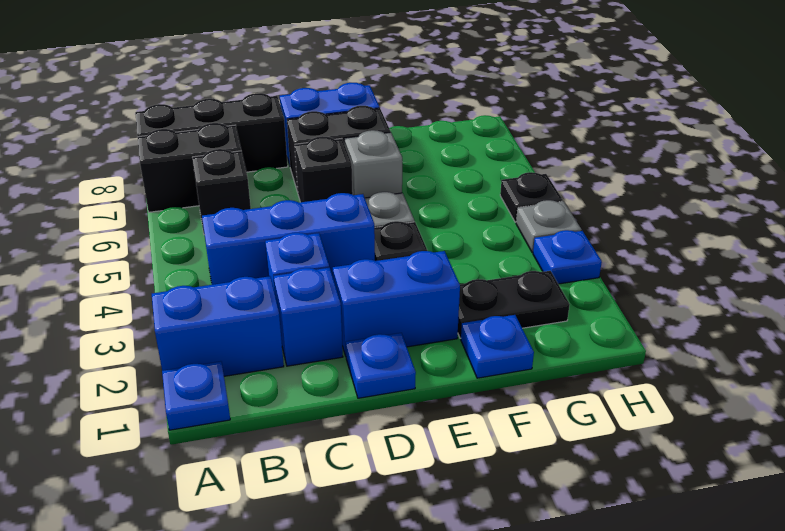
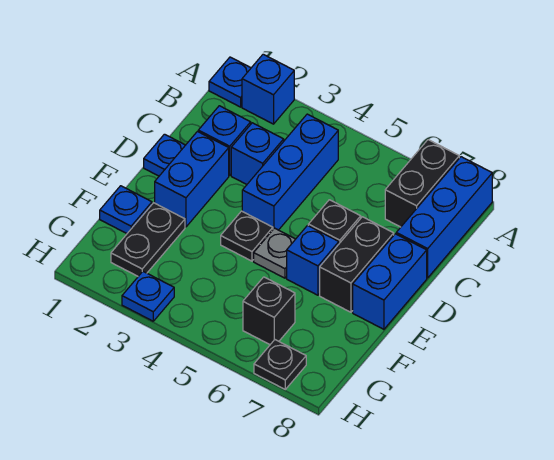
blue brick A2:B2 level 1 -> blue brick A2 level 1
black brick A8:C8 level 1 -> blue brick A8:C8 level 1
black brick B6 level 1 -> black brick G6 level 1
grey brick E6 level 1 -> blue brick E6 level 1
grey plate H4 level 1 -> none
black plate H5 level 1 -> black plate H7 level 1

